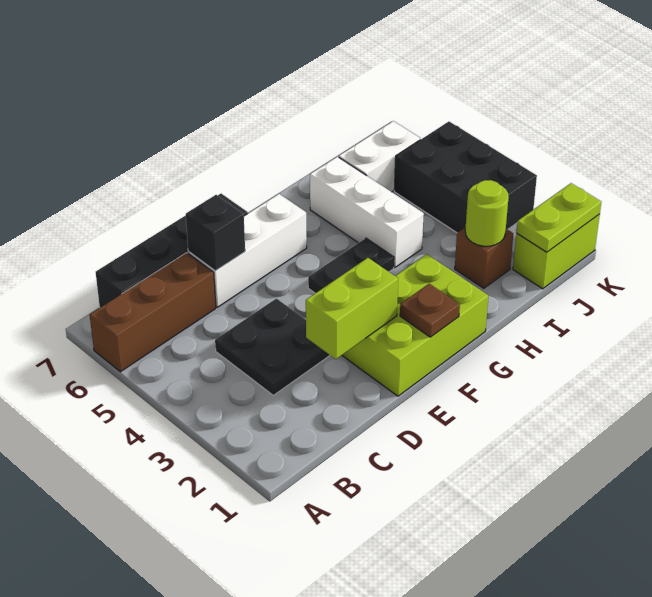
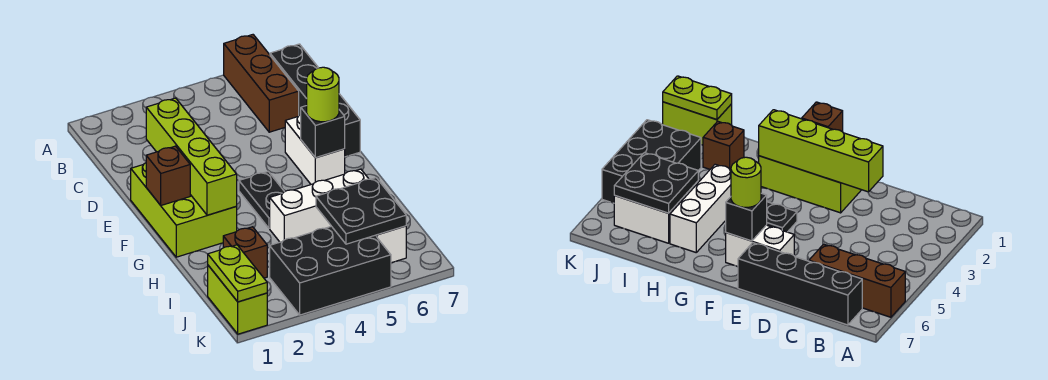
black plate C3:D4 level 1 -> black plate I5:J6 level 2
lime brick D2:E2 level 2 -> lime brick D2:G2 level 2
white brick D6:F6 level 1 -> white brick E6:F6 level 1
black brick D6 level 2 -> black brick F6 level 2
brown plate F1 level 2 -> brown brick F1 level 2
lime round brick I2 level 2 -> lime round brick F6 level 3

